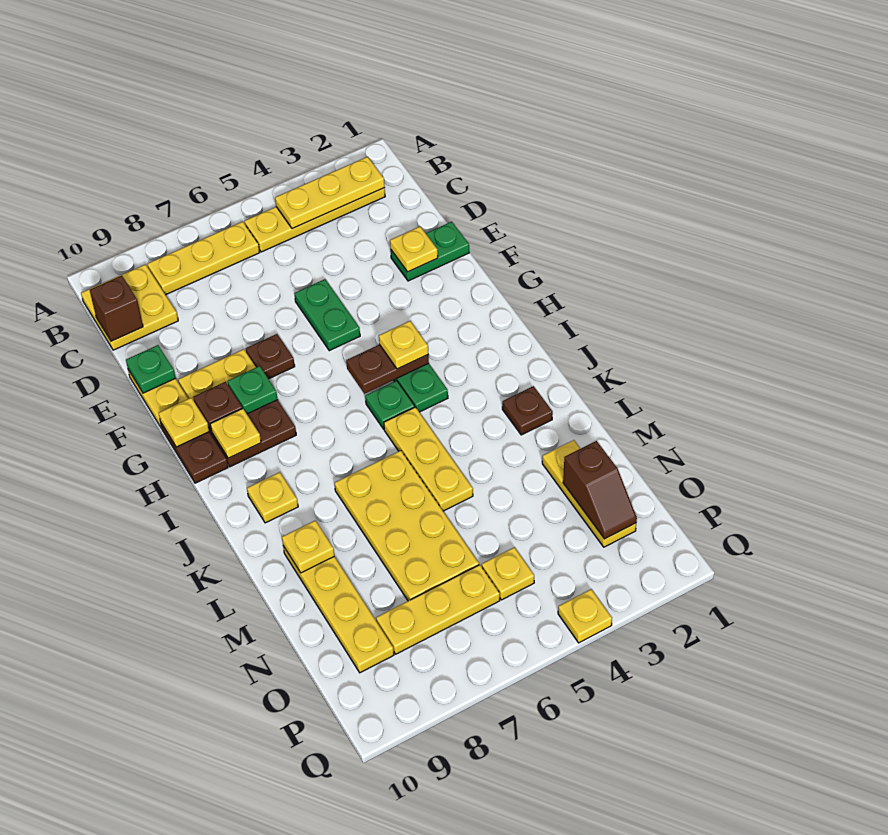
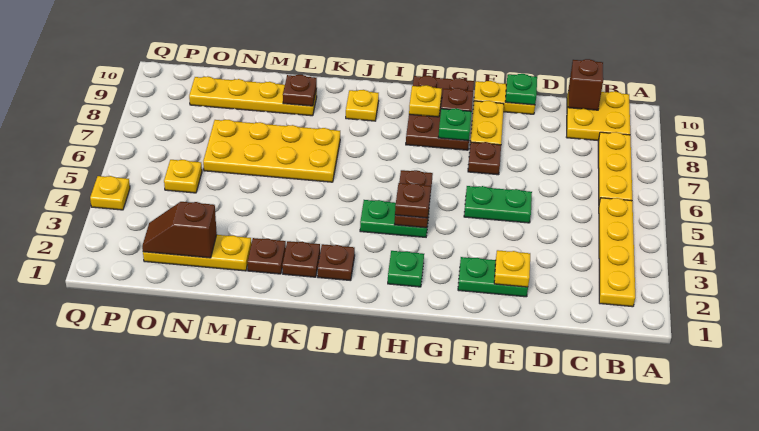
yellow plate B2:B4 level 2 -> none
green plate E1:E2 level 1 -> green plate E2:F2 level 1
yellow plate G10 level 2 -> none
yellow plate H4 level 3 -> brown plate H4 level 3
green plate I5 level 1 -> green plate H2 level 1
none -> brown plate J2 level 1
yellow plate J5:L5 level 1 -> none
none -> brown plate L2 level 1
yellow plate L9 level 2 -> brown plate L9 level 2
yellow plate O6:O8 level 1 -> none

